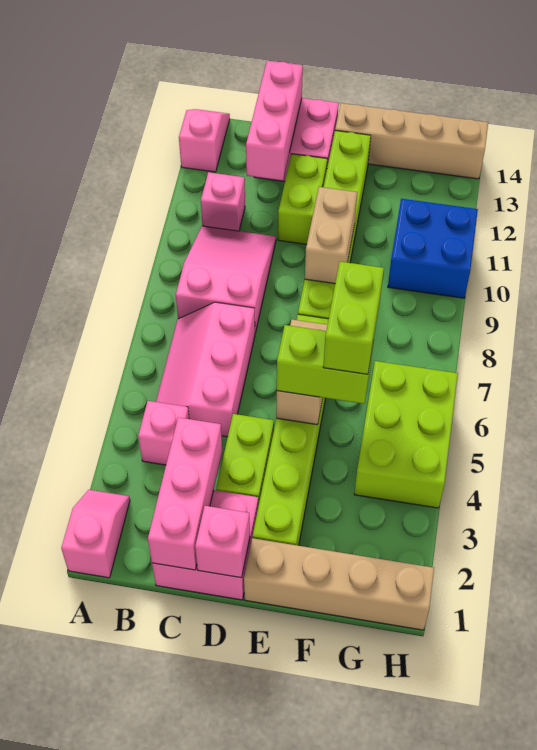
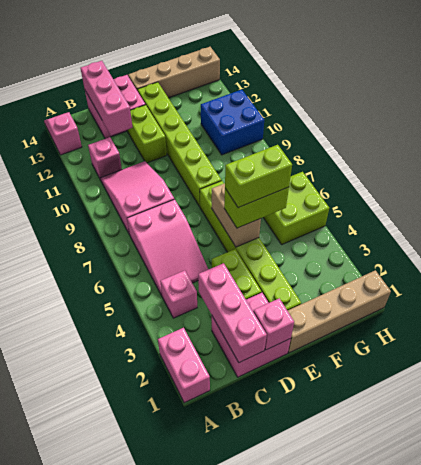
pink slope A1:A2 level 1 top 1 -> pink brick A1:A2 level 1
pink slope B5:C7 level 1 top C -> pink slope B5:C7 level 1 top 7
tan brick E9:E10 level 2 -> none
lime brick F5:F6 level 4 -> lime brick E5:F5 level 4
lime brick G4:H6 level 1 -> lime brick G5:H6 level 1

